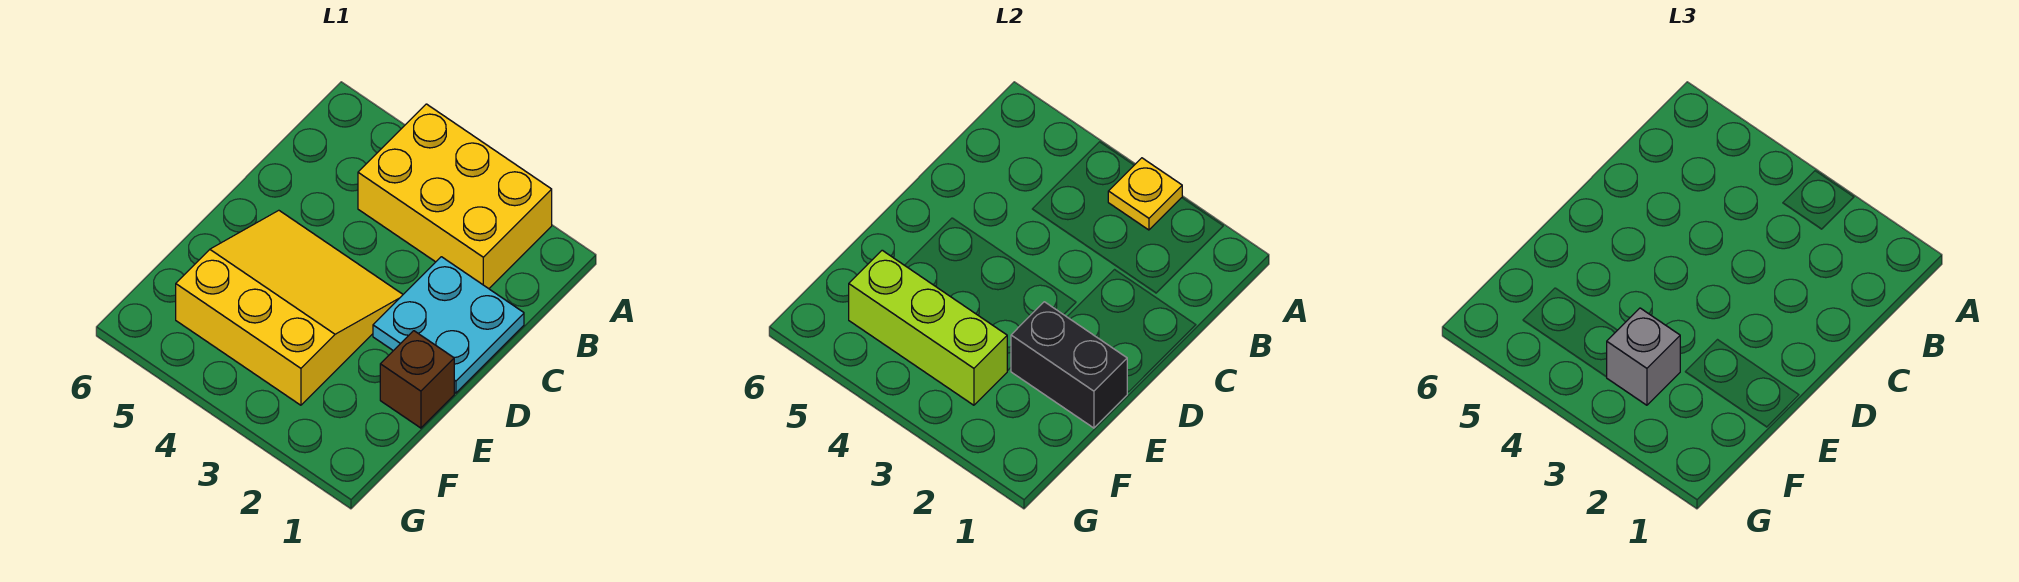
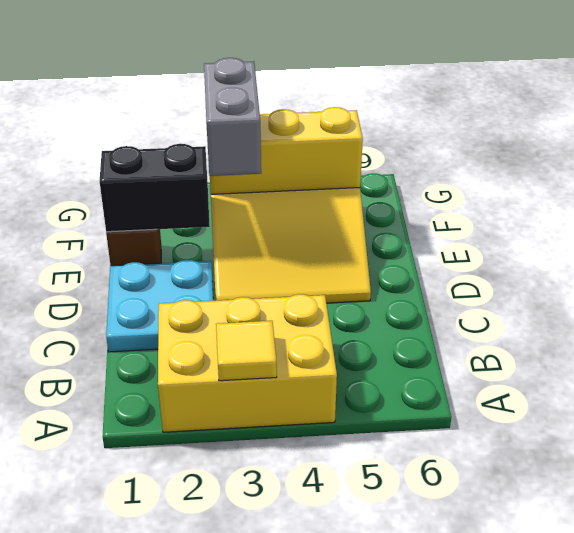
yellow plate A3 level 2 -> yellow tile A3 level 2
lime brick F3:F5 level 2 -> yellow brick F3:F5 level 2
grey brick F3 level 3 -> grey brick E3:F3 level 3

